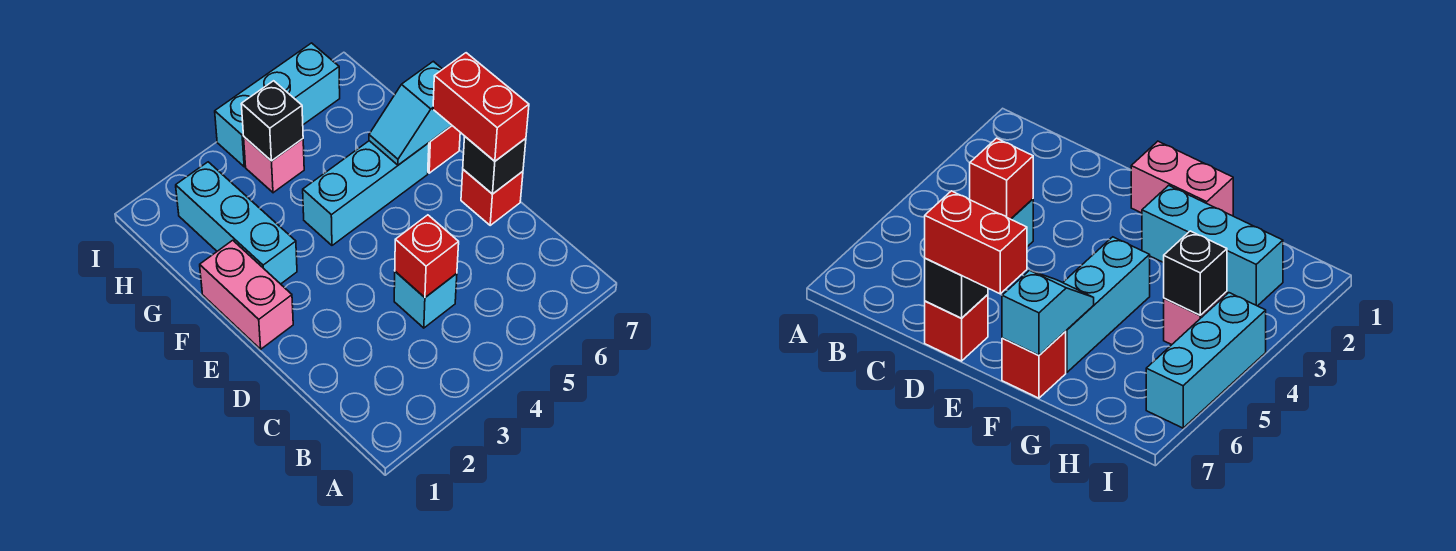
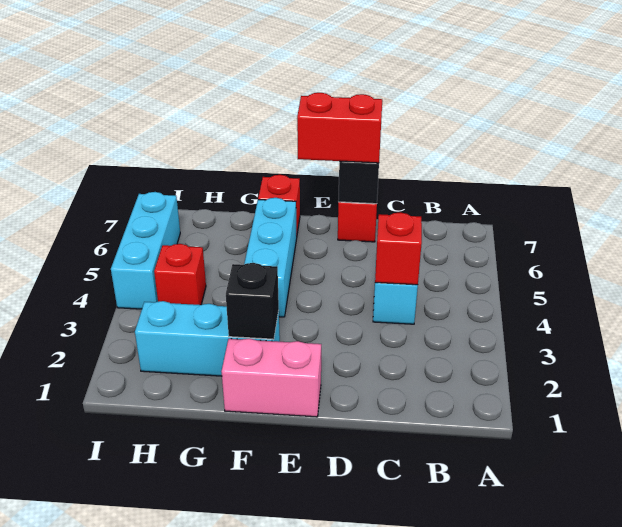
cyan slope F6:F7 level 2 top 7 -> none
pink brick H4 level 1 -> red brick H4 level 1
black brick H4 level 2 -> black brick F2 level 2

